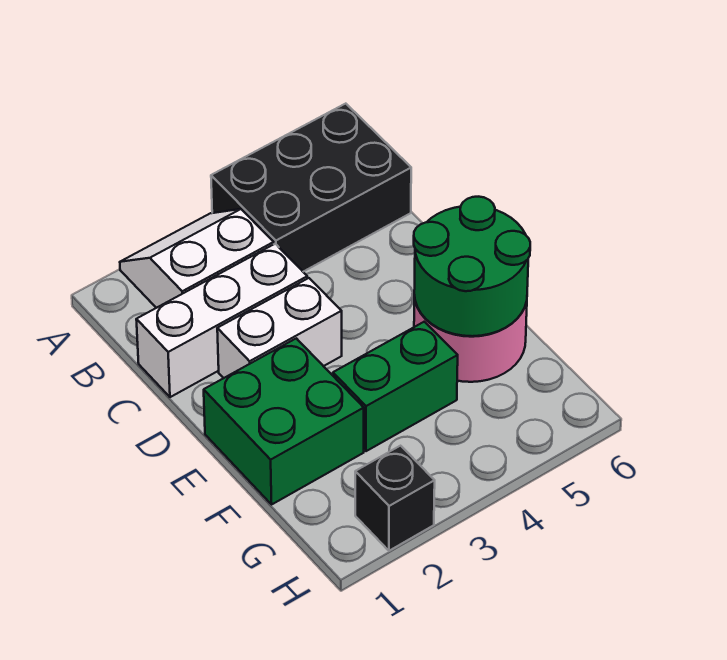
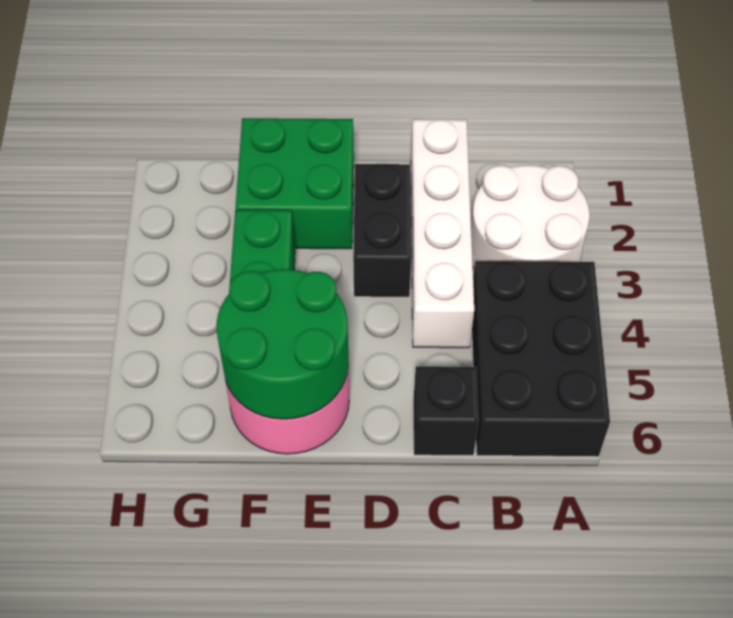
white slope A2:B3 level 1 top B -> white round brick A2:B3 level 1
white brick C1:C3 level 1 -> white brick C1:C4 level 1
white brick D2:D3 level 1 -> black brick D2:D3 level 1
black brick H2 level 1 -> black brick C6 level 1

